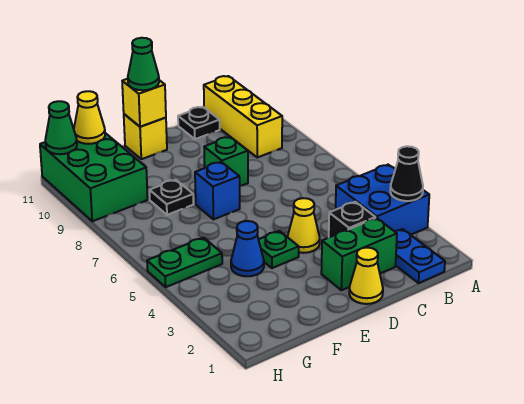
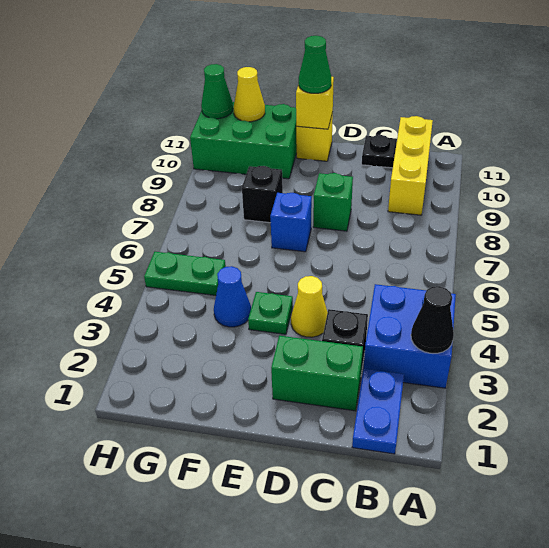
yellow cone D1 level 1 -> none
black plate F8 level 1 -> black brick F8 level 1
green brick G9:H11 level 1 -> green brick F10:H11 level 1

